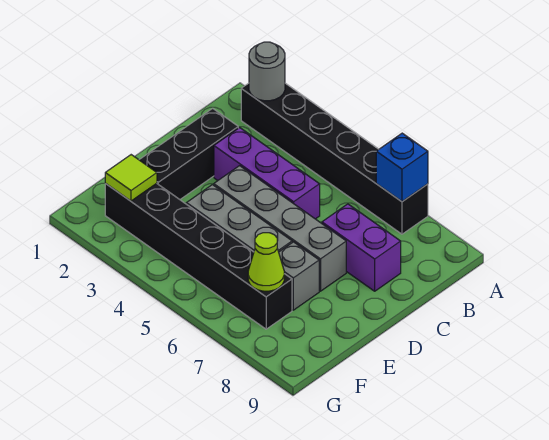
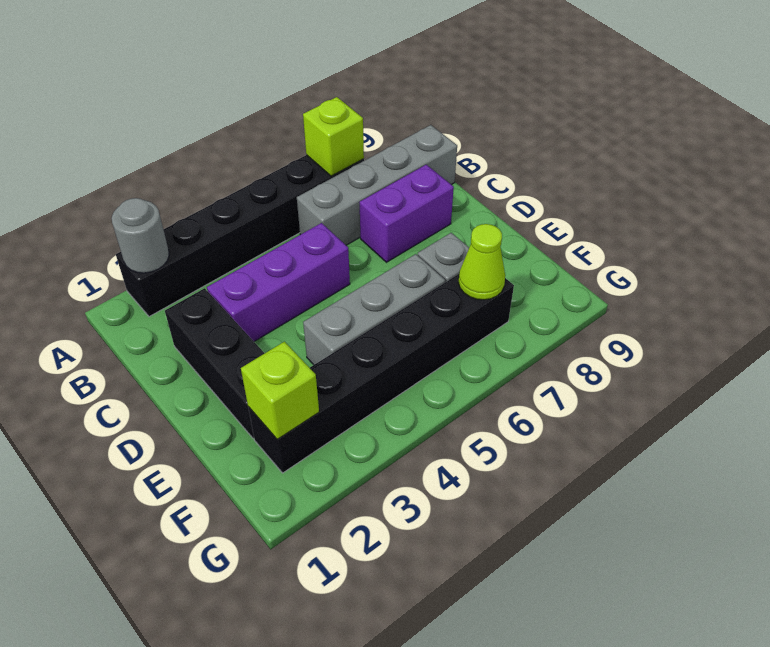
blue brick A7 level 2 -> lime brick A7 level 2
grey brick D4:D7 level 1 -> grey brick B6:B9 level 1
lime tile F2 level 2 -> lime brick F2 level 2

